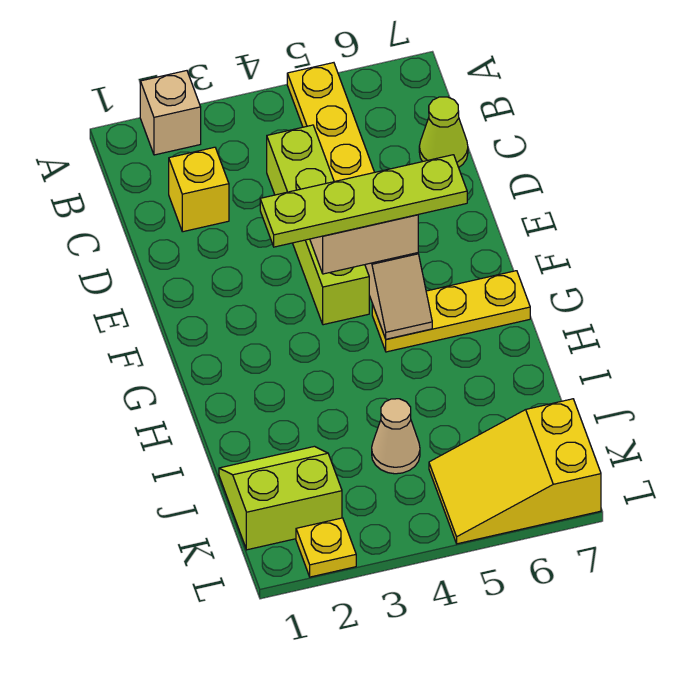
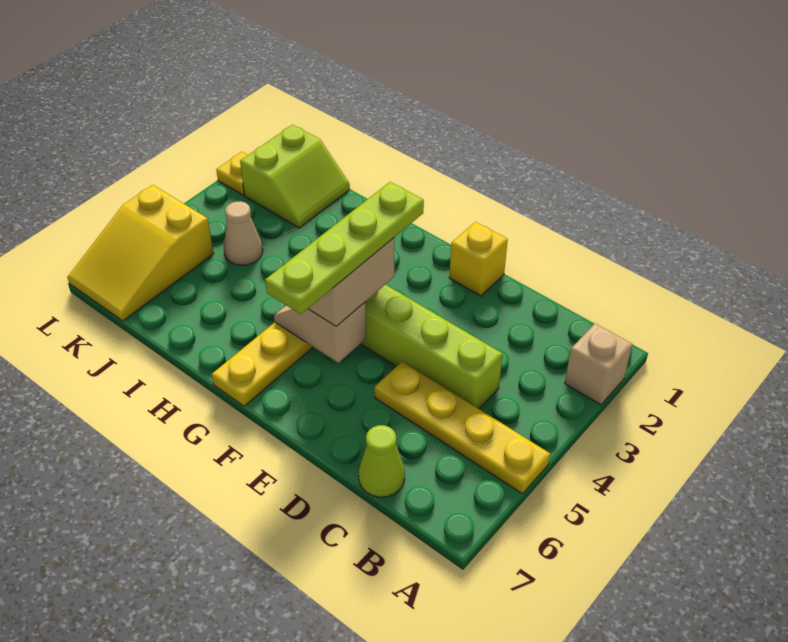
yellow brick C2 level 1 -> yellow brick E1 level 1
yellow slope K5:L7 level 1 top 7 -> yellow slope K5:L7 level 1 top 5

